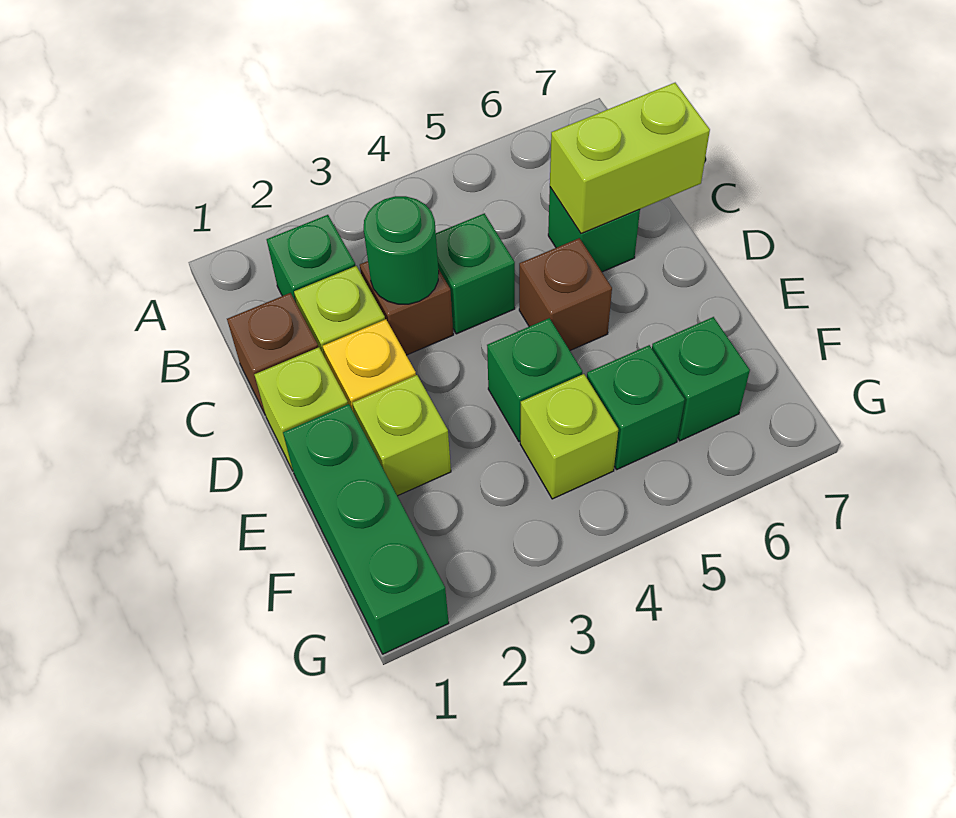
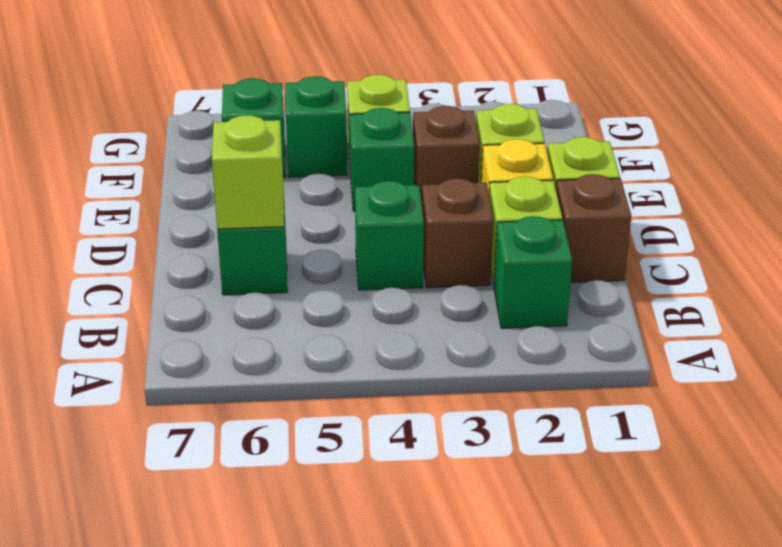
green round brick C3 level 2 -> none
lime brick C6:C7 level 2 -> lime brick C6 level 2
brown brick D5 level 1 -> brown brick E3 level 1
green brick E1:G1 level 1 -> none

